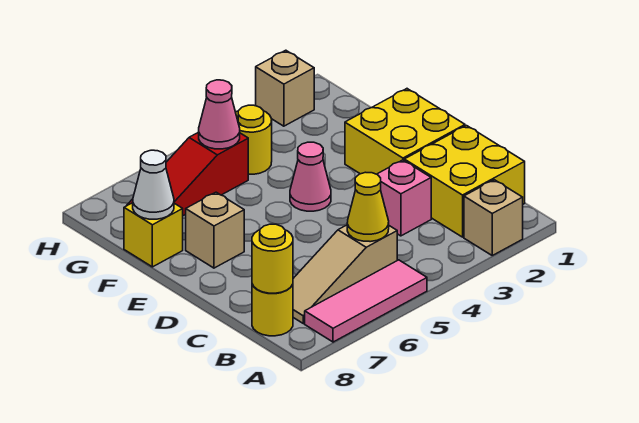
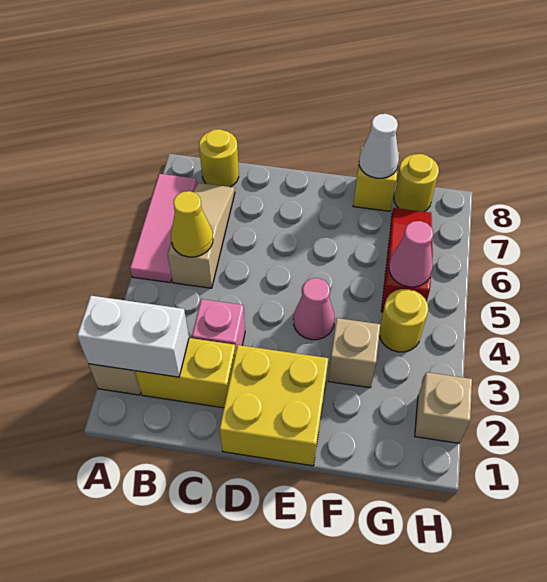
none -> white brick A2:B2 level 2
yellow brick B1:C2 level 1 -> yellow brick B2:C2 level 1
yellow round brick B8 level 2 -> yellow round brick G8 level 1
tan brick E7 level 1 -> tan brick F3 level 1

